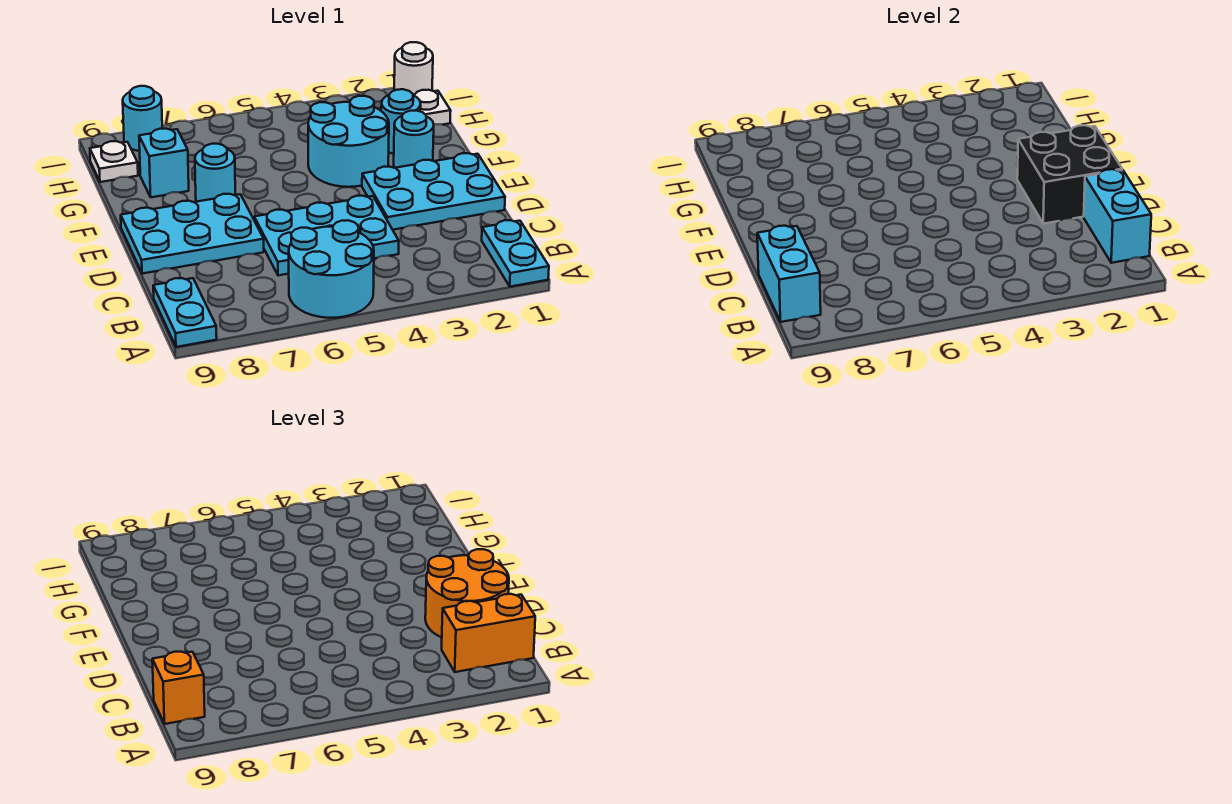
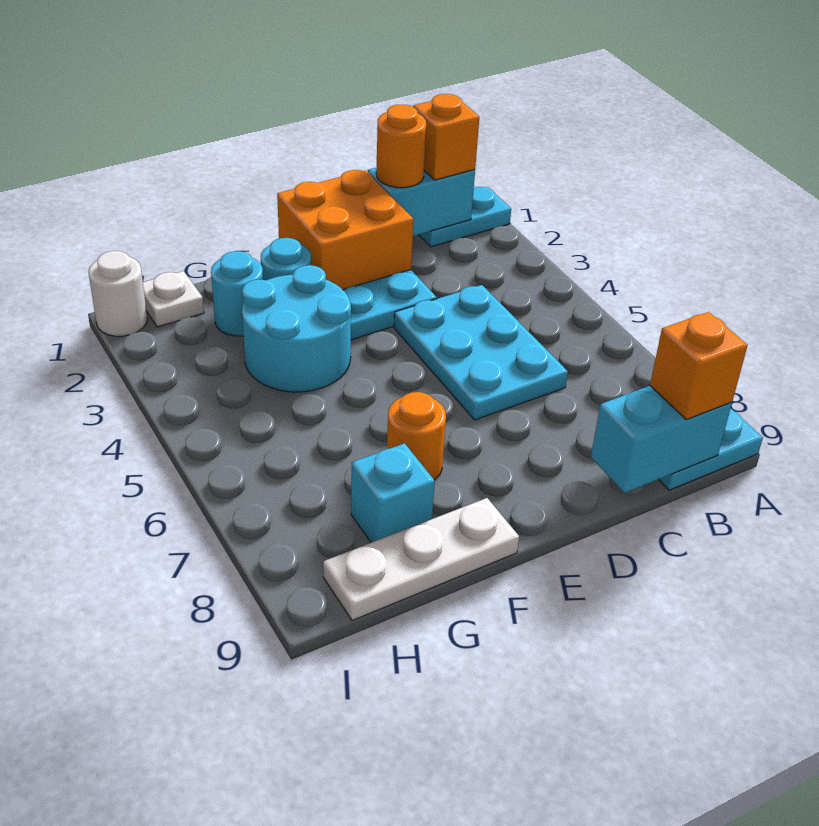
cyan round brick A5:B6 level 1 -> none
orange brick B1:B2 level 3 -> orange brick B1 level 3
orange round brick C1:D2 level 3 -> orange round brick C1 level 3
black brick D1:E2 level 2 -> orange brick D1:E2 level 2
cyan plate D7:E9 level 1 -> none
cyan round brick F7 level 1 -> orange round brick F7 level 1
white plate H9 level 1 -> white plate F9:H9 level 1
cyan round brick I8 level 1 -> none

